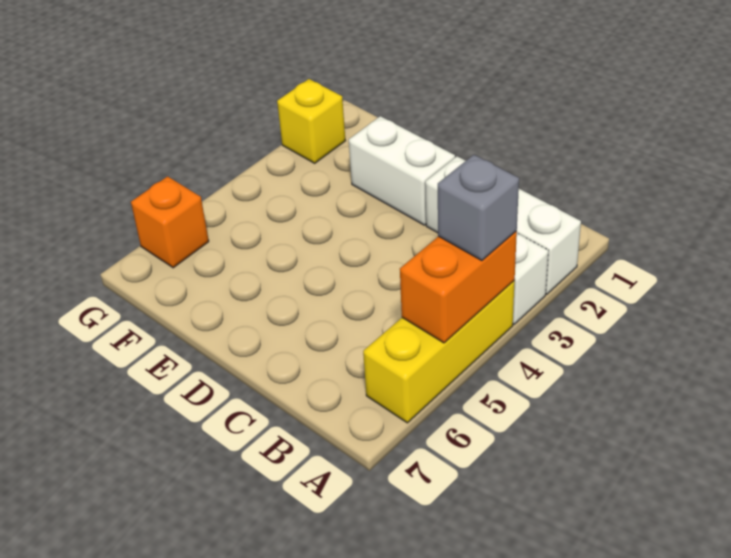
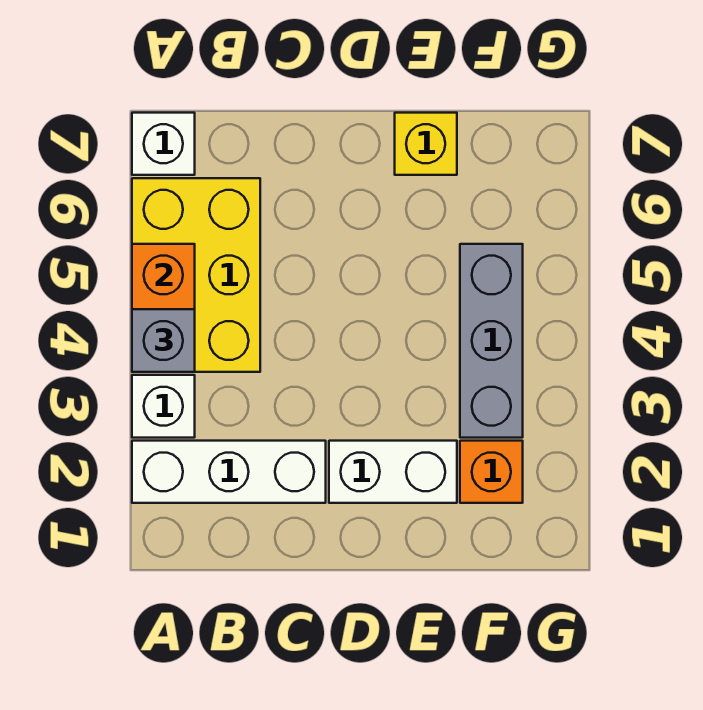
yellow brick A4:A6 level 1 -> yellow brick A4:B6 level 1
none -> white brick A7 level 1
none -> grey brick F3:F5 level 1
yellow brick G2 level 1 -> yellow brick E7 level 1
orange brick G6 level 1 -> orange brick F2 level 1

